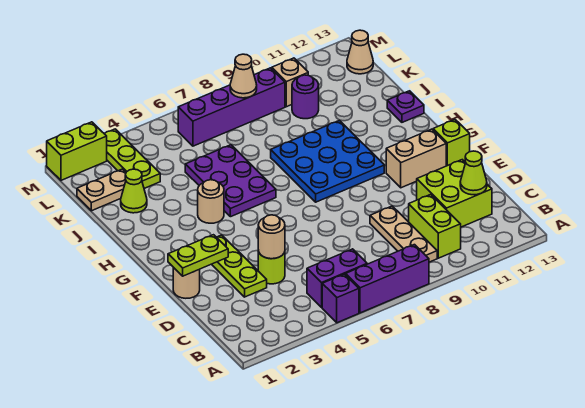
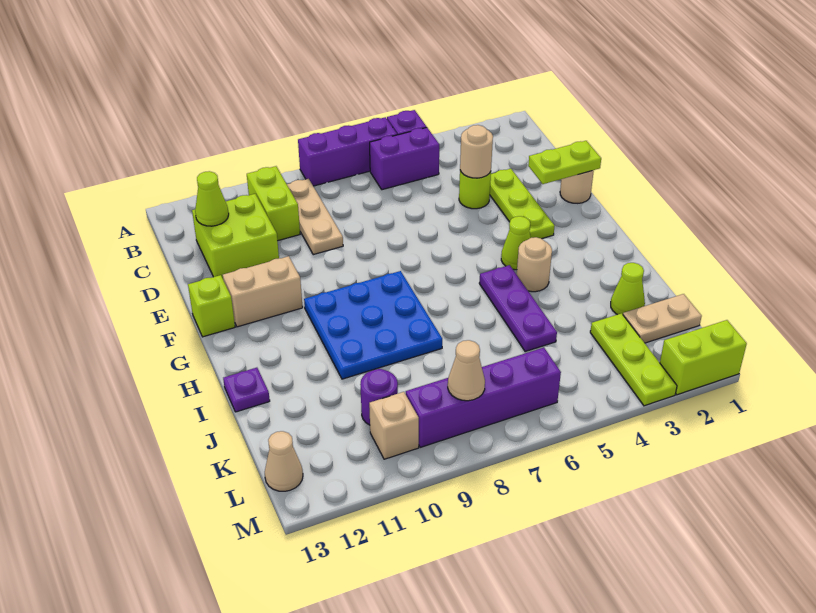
none -> lime cone G4 level 1
purple plate H5:J6 level 1 -> purple plate H5:J5 level 1

